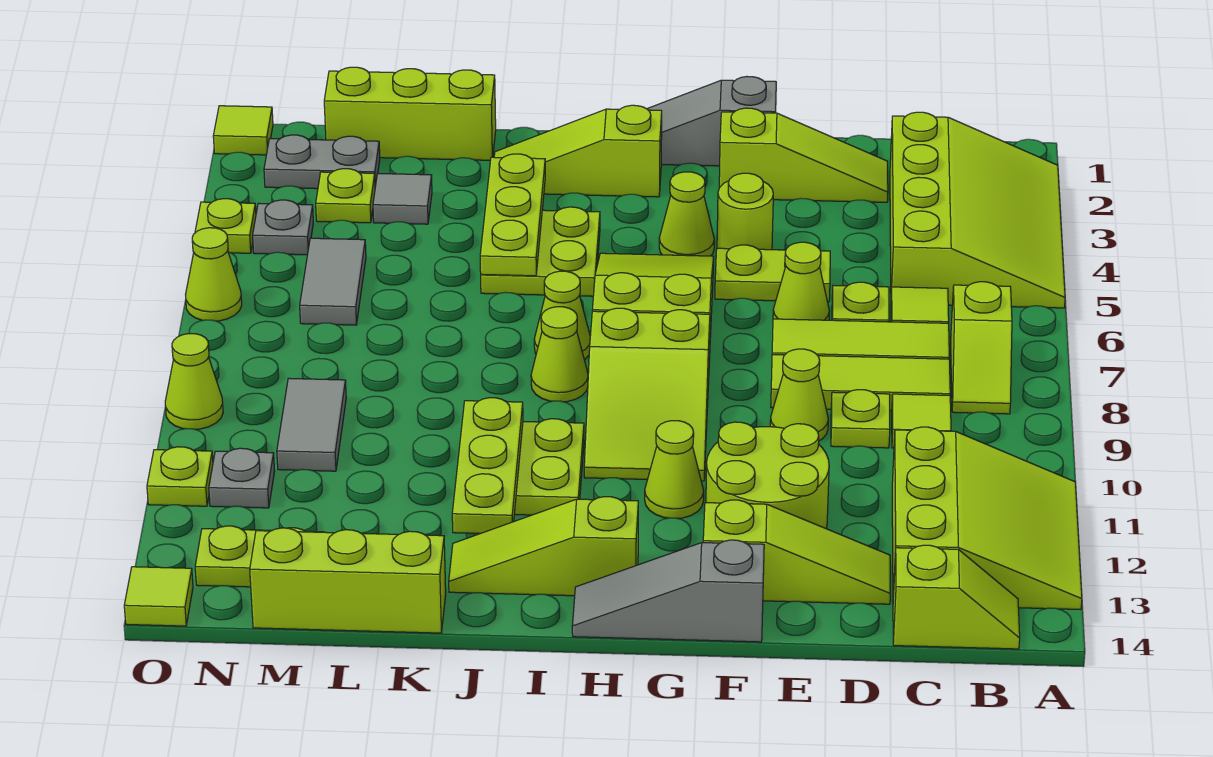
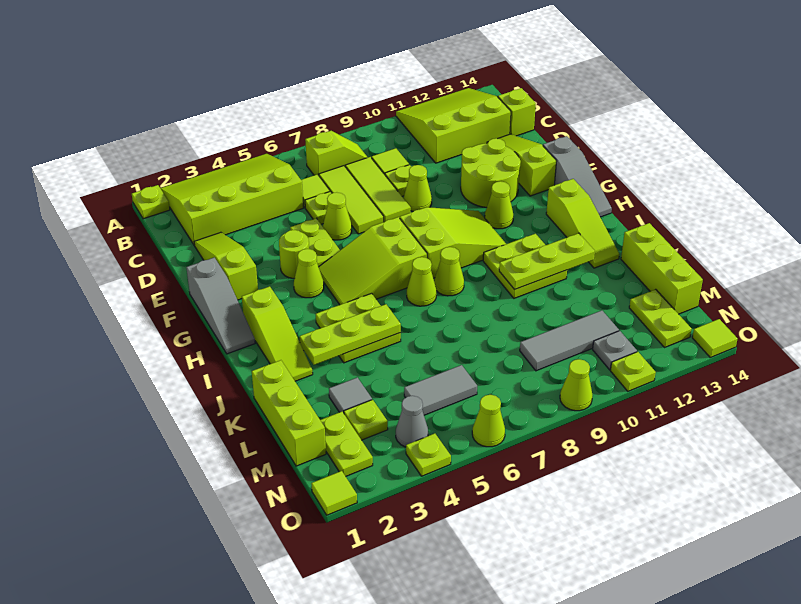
none -> lime plate A1 level 1
grey plate M2:N2 level 1 -> lime plate M2:N2 level 1
grey tile M9:M10 level 1 -> grey tile M9:M11 level 1
grey plate N4 level 1 -> grey cone N4 level 1

